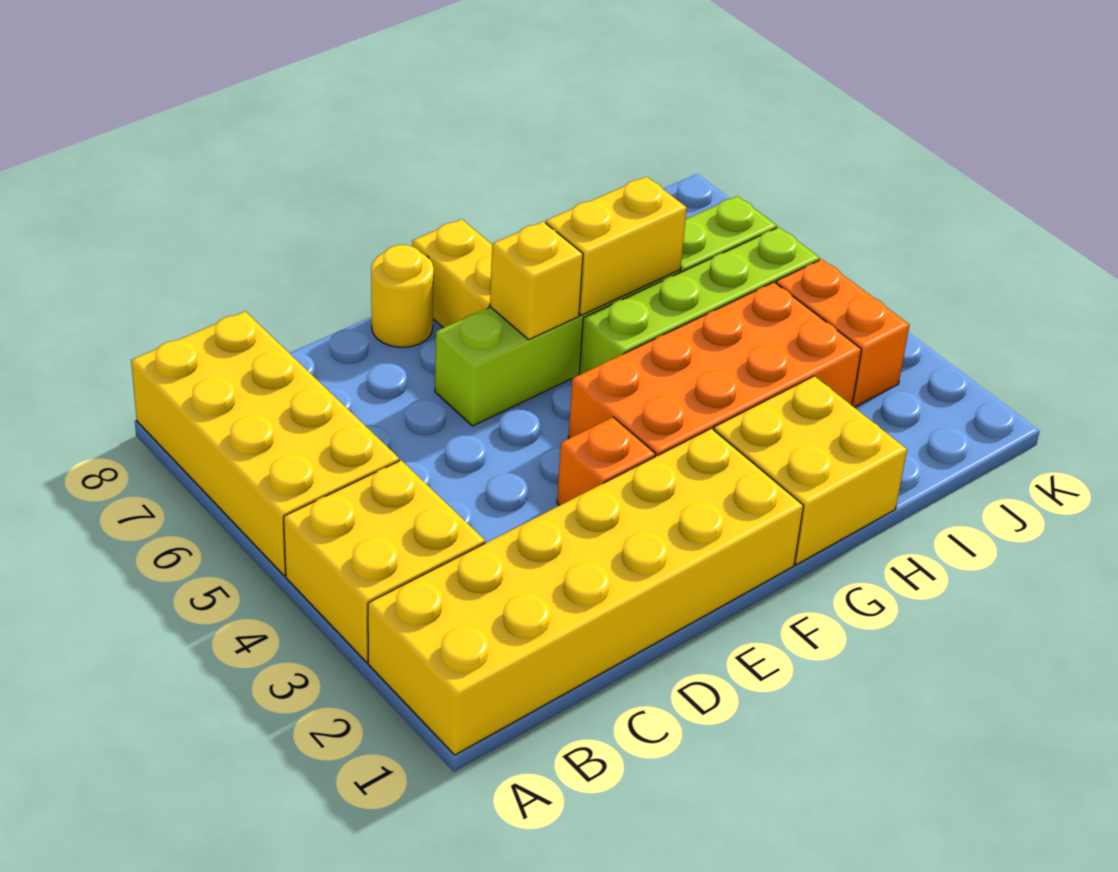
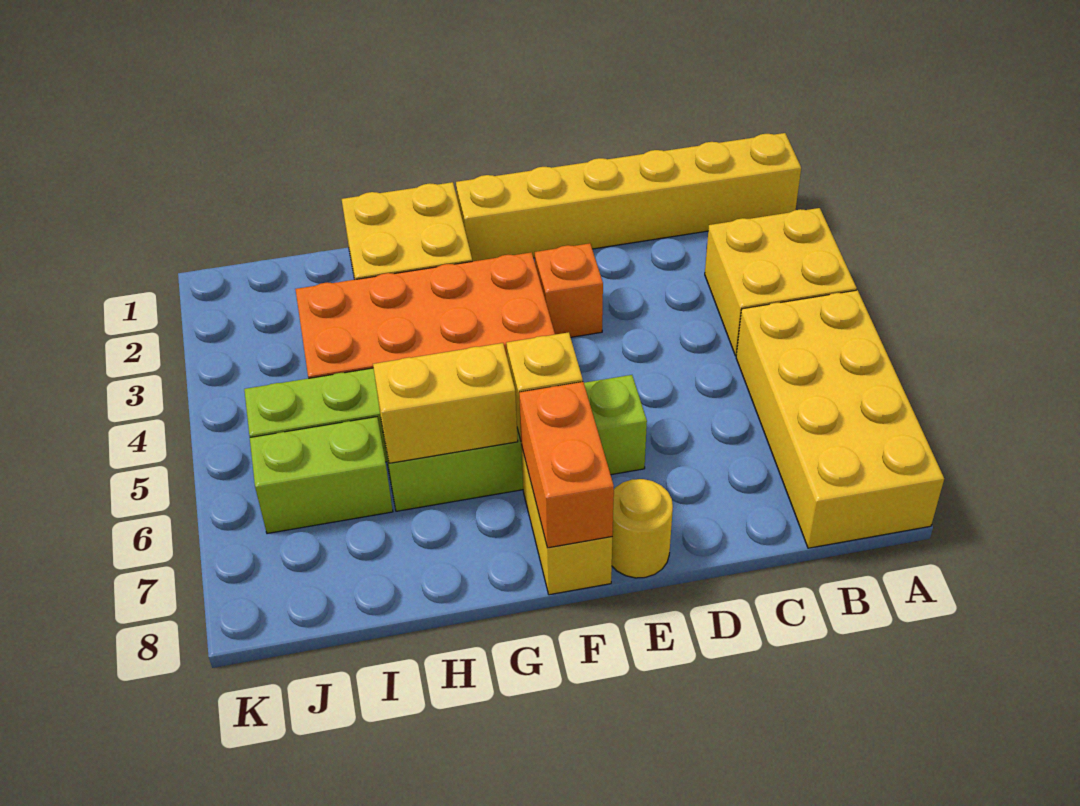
yellow brick A1:F2 level 1 -> yellow brick A1:F1 level 1
orange brick J3:J4 level 1 -> orange brick F7:F8 level 2

